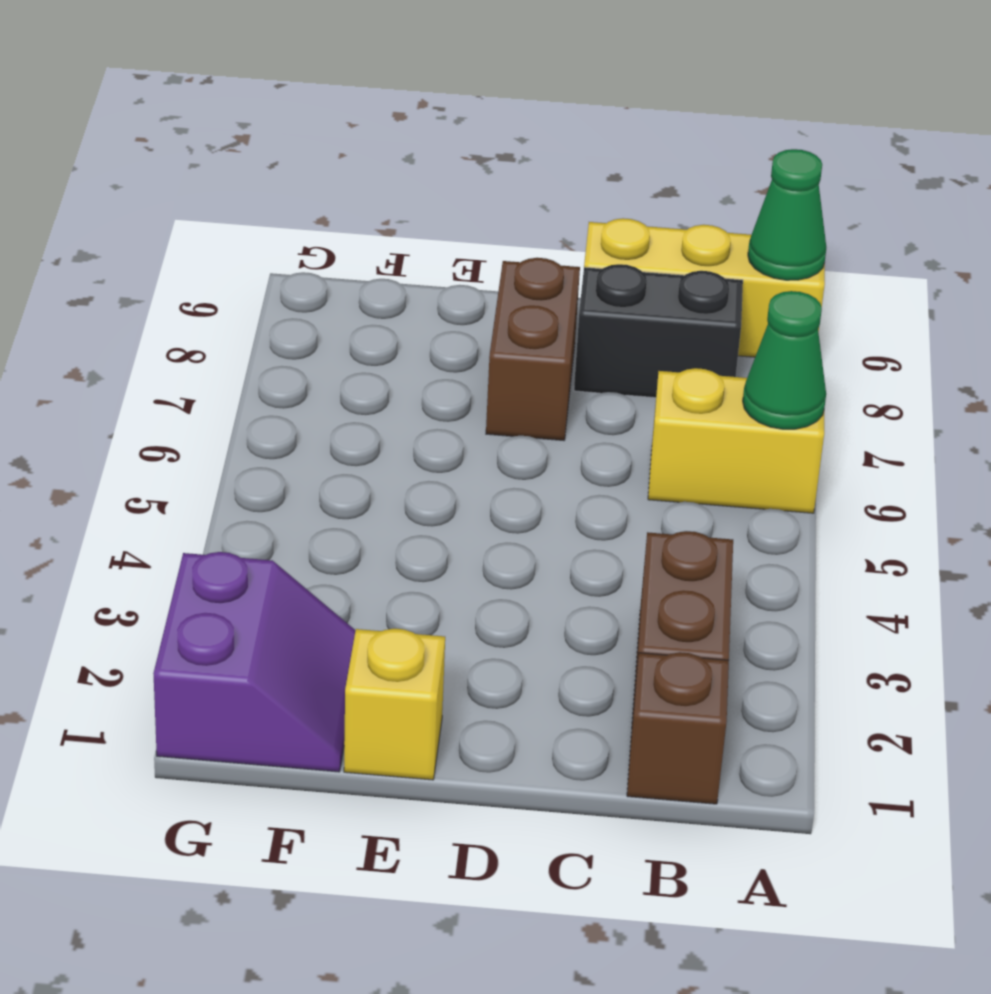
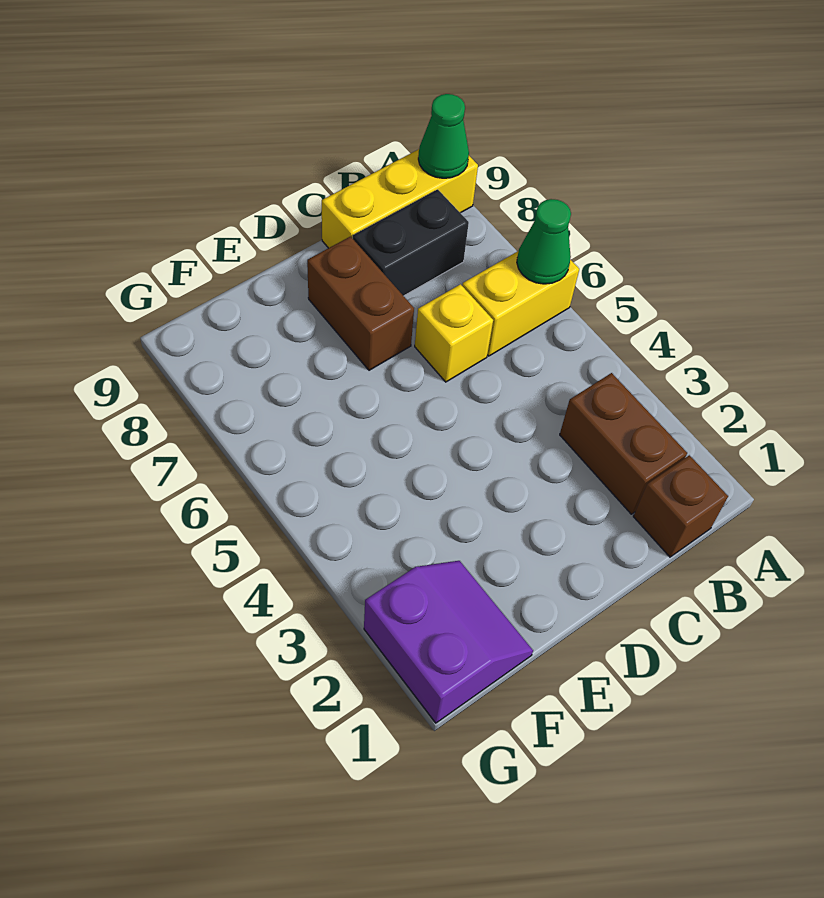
yellow brick E1 level 1 -> yellow brick C6 level 1

